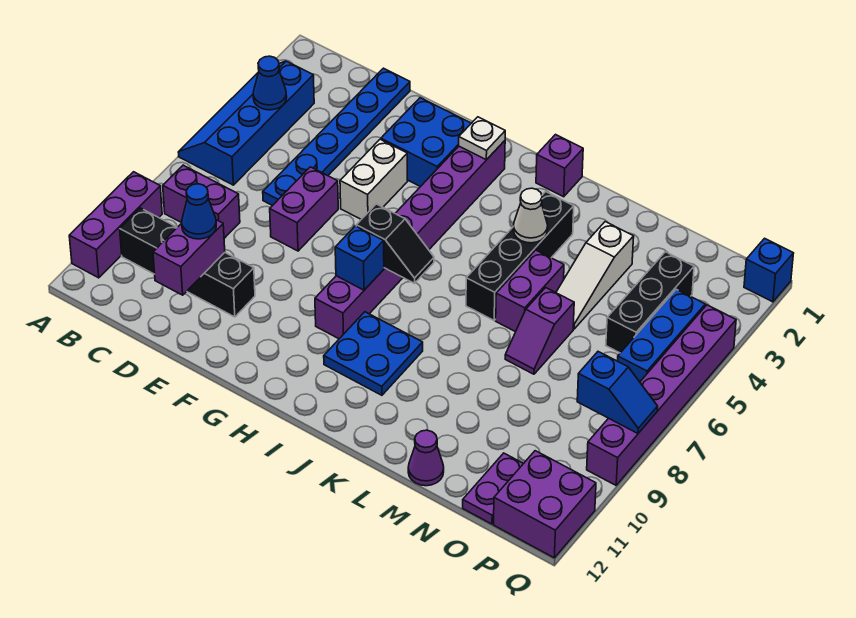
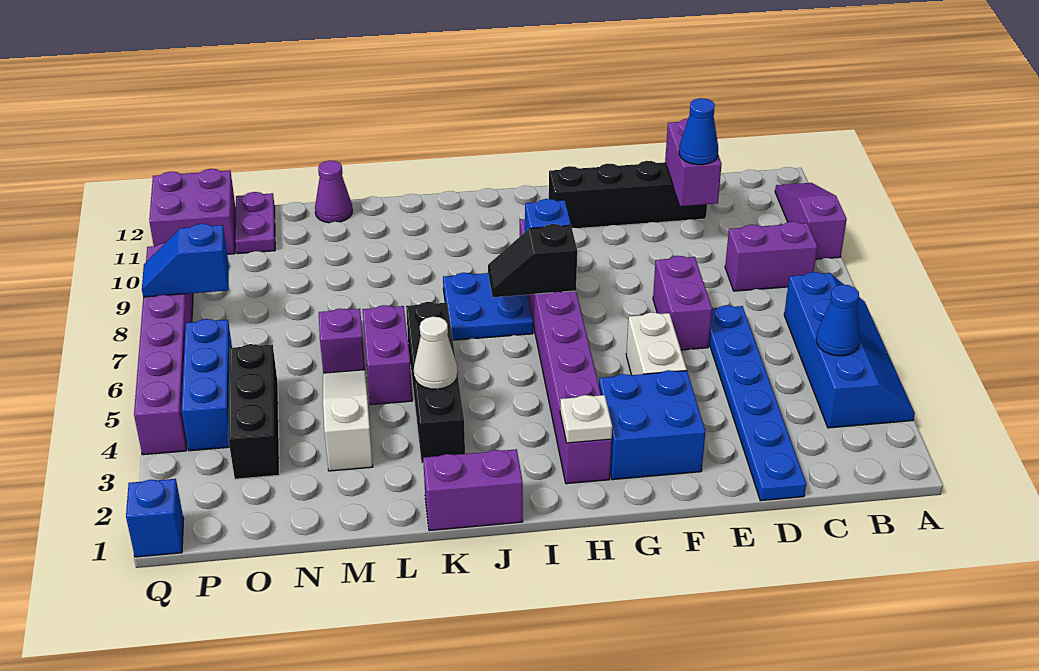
purple brick A9:A11 level 1 -> purple slope A9:A11 level 1 top 9
black brick B10:E10 level 1 -> black brick D11:G11 level 1
blue plate I9:J10 level 1 -> blue plate I7:J8 level 1
purple brick J1 level 1 -> purple brick J1:K1 level 1

